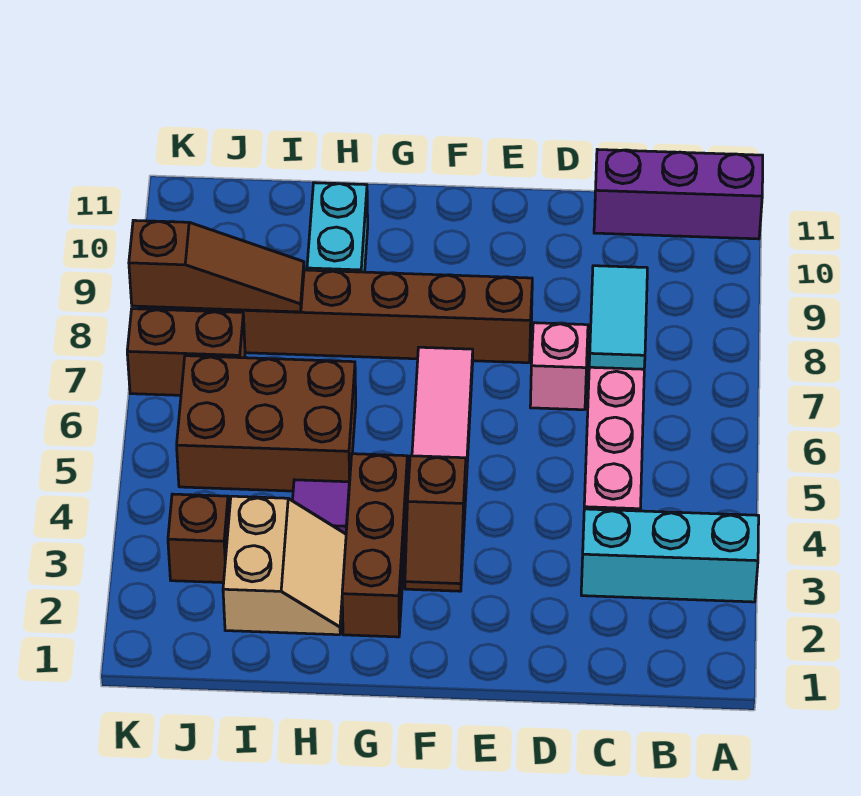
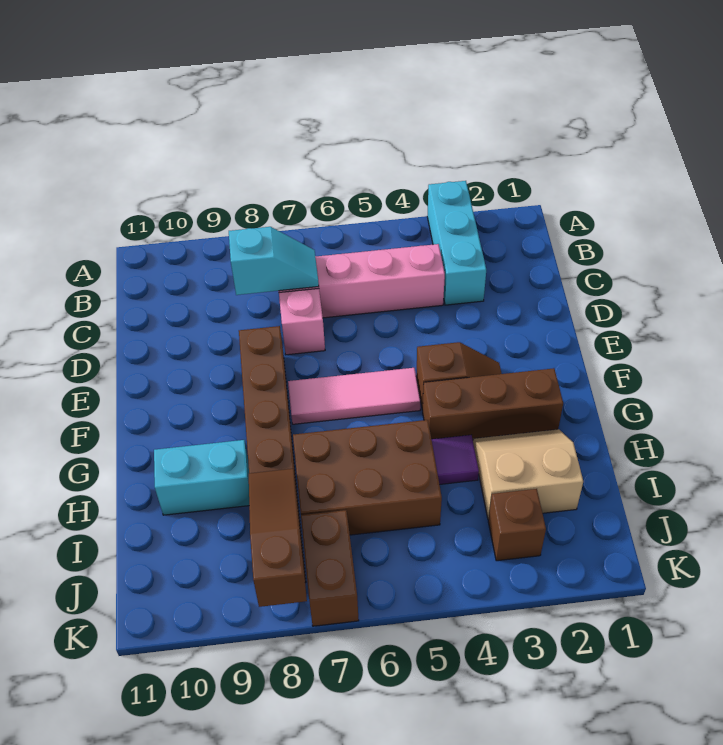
purple brick A11:C11 level 1 -> none
cyan tile C7:C8 level 2 -> cyan slope C7:C8 level 2 top 8
brown brick H5:J6 level 1 -> brown brick H5:I7 level 1

